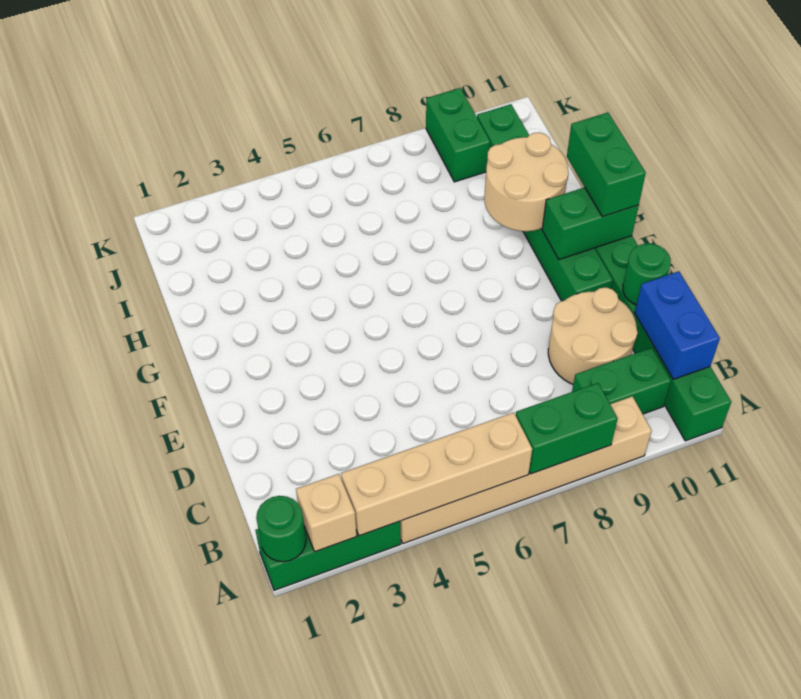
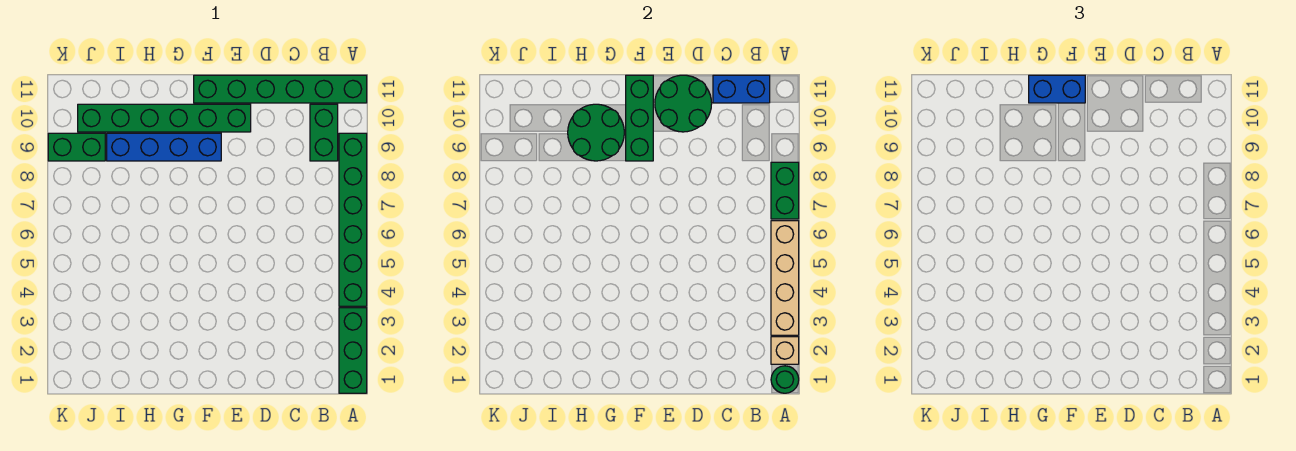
tan brick A4:A9 level 1 -> green brick A4:A9 level 1
tan round brick C9:D10 level 1 -> none
green round brick D11 level 2 -> green round brick D10:E11 level 2
none -> blue brick F9:I9 level 1
green brick F10:F11 level 2 -> green brick F9:F11 level 2
green brick F11:G11 level 3 -> blue brick F11:G11 level 3
tan round brick G9:H10 level 2 -> green round brick G9:H10 level 2

